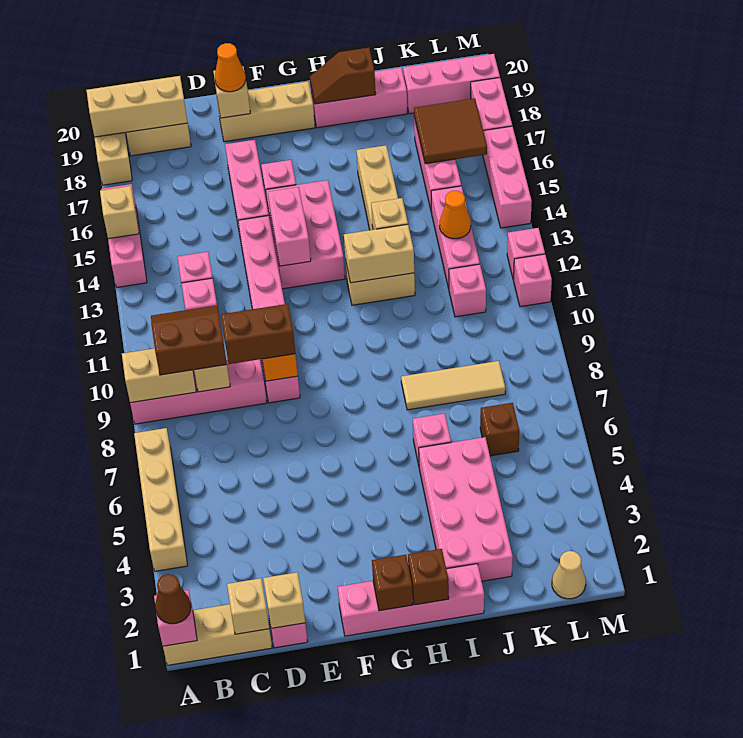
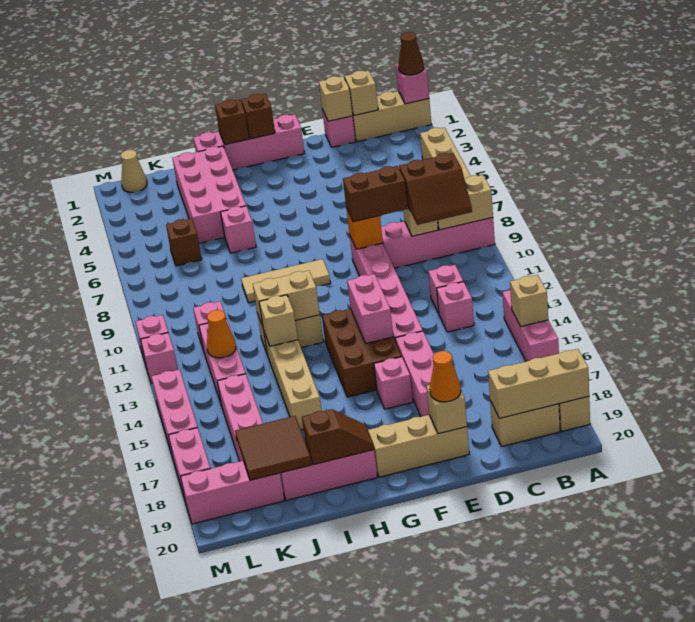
pink brick F13:G15 level 1 -> brown brick F13:G15 level 1
tan tile I8:K8 level 1 -> tan tile G9:I9 level 1
brown tile K16:L17 level 2 -> brown tile J18:K19 level 2

